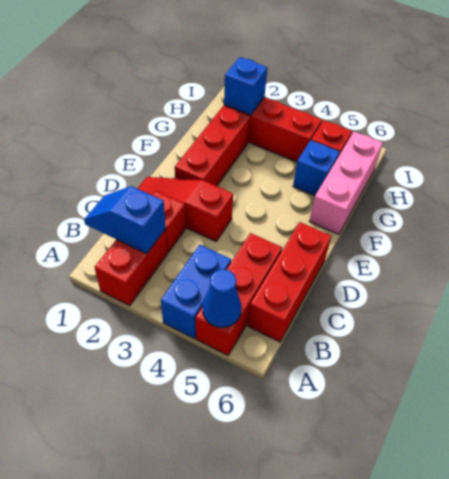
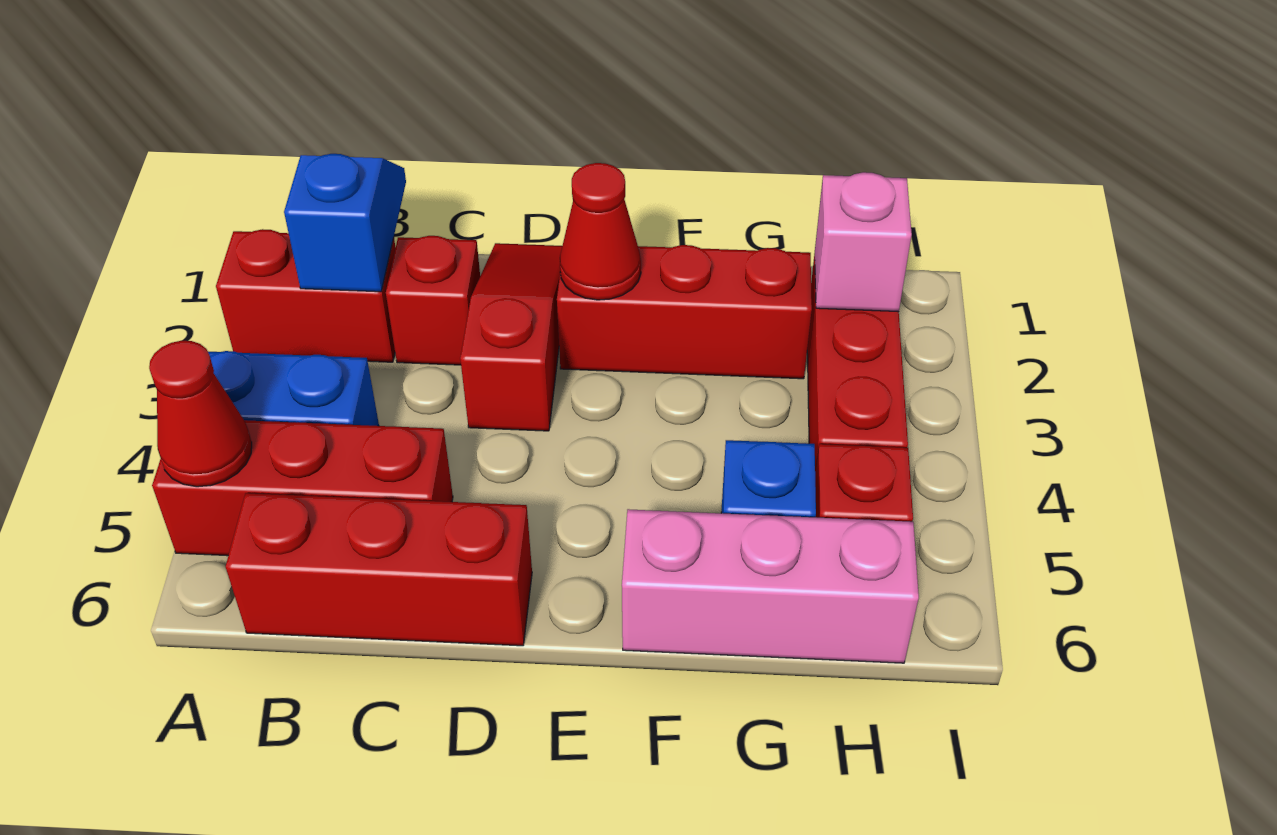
blue cone A5 level 2 -> red cone A5 level 2
none -> red cone E2 level 2
blue brick H2 level 2 -> pink brick H2 level 2

